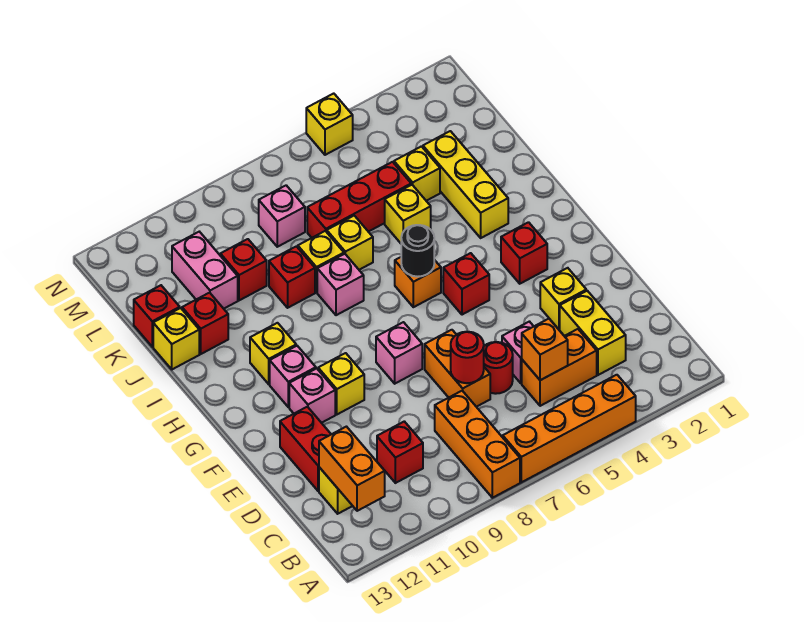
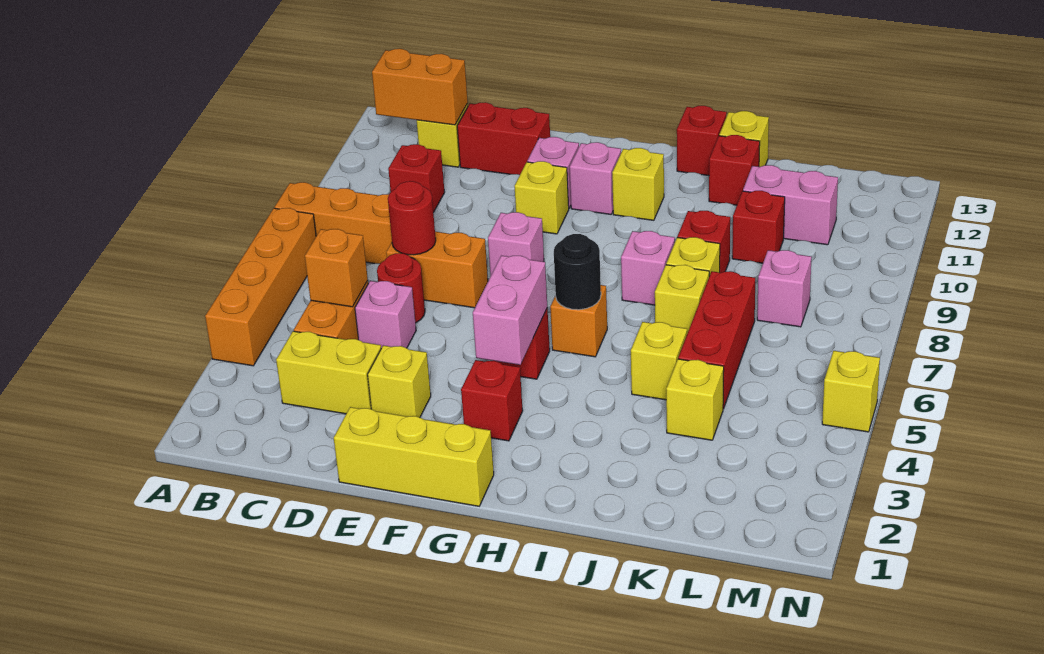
none -> pink brick G4:G5 level 2
yellow brick I3:K3 level 1 -> yellow brick E1:G1 level 1
red brick K13 level 1 -> red brick I13 level 1

